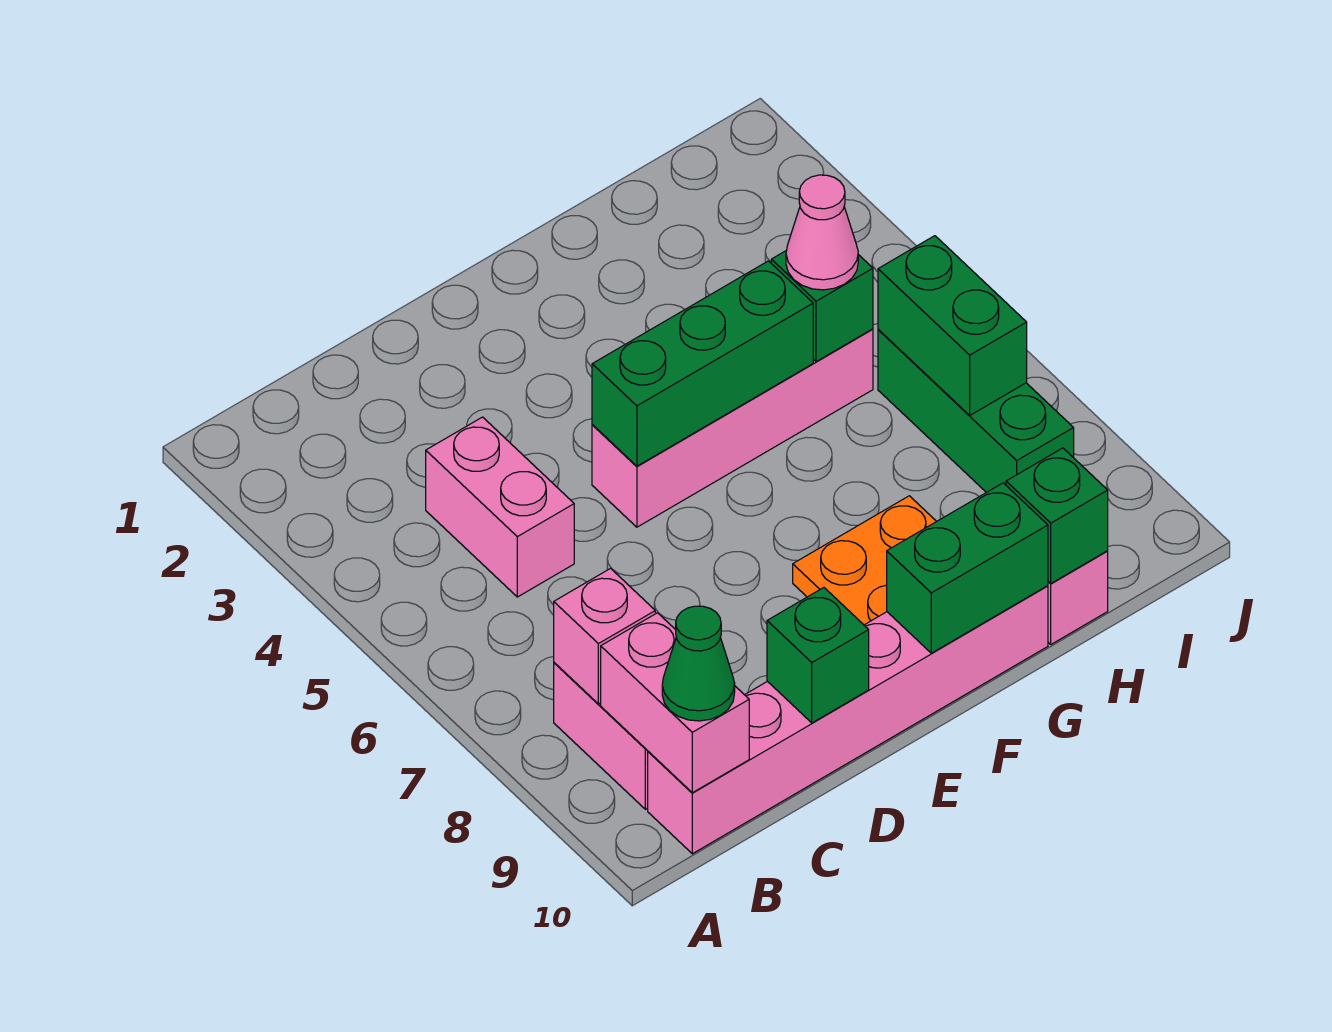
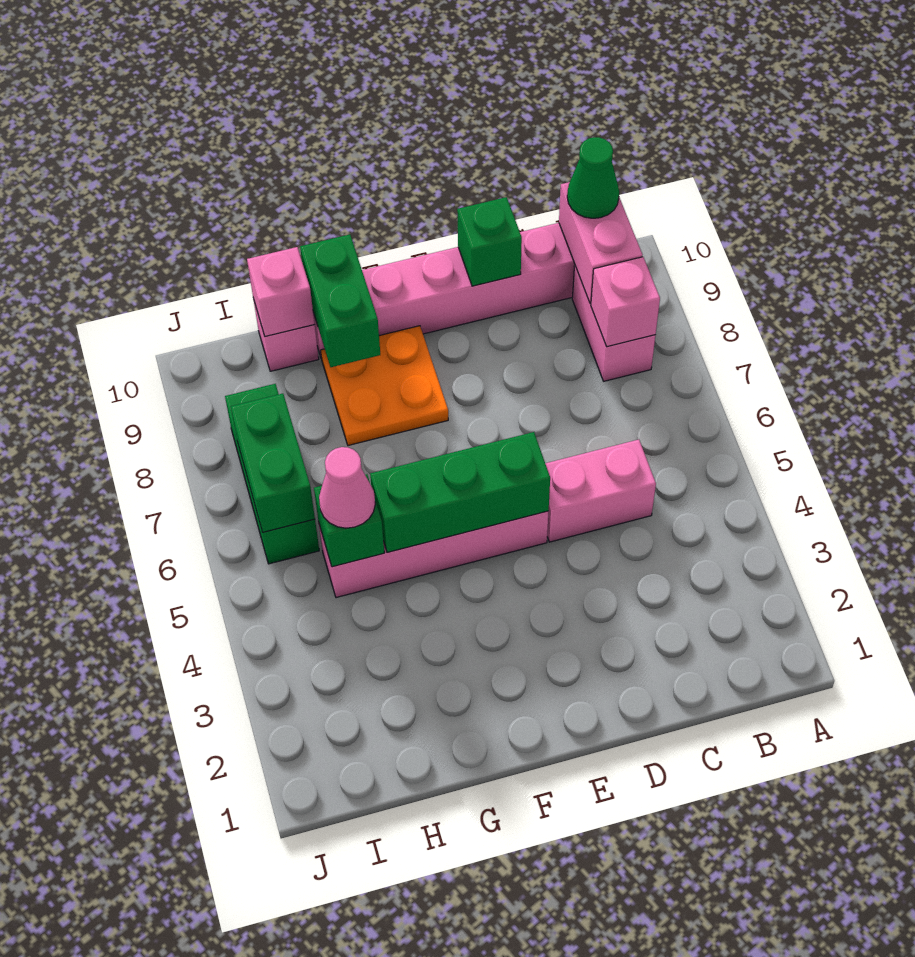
pink brick C4:C5 level 1 -> pink brick C5:D5 level 1
green brick F10:G10 level 2 -> green brick G9:G10 level 2
green brick H10 level 2 -> pink brick H10 level 2

